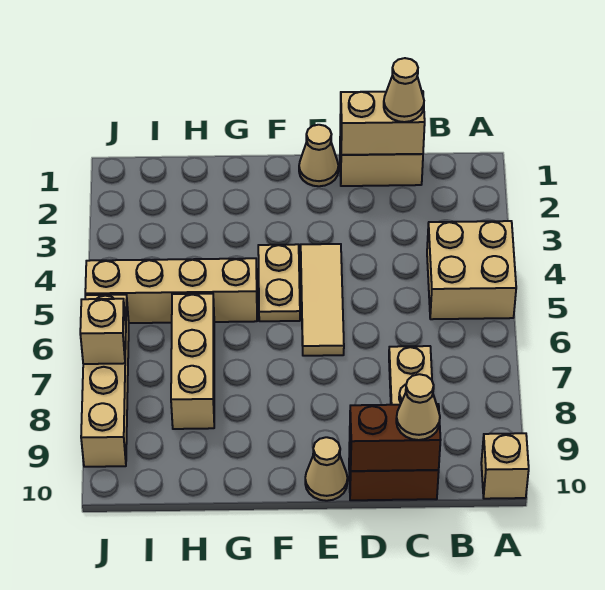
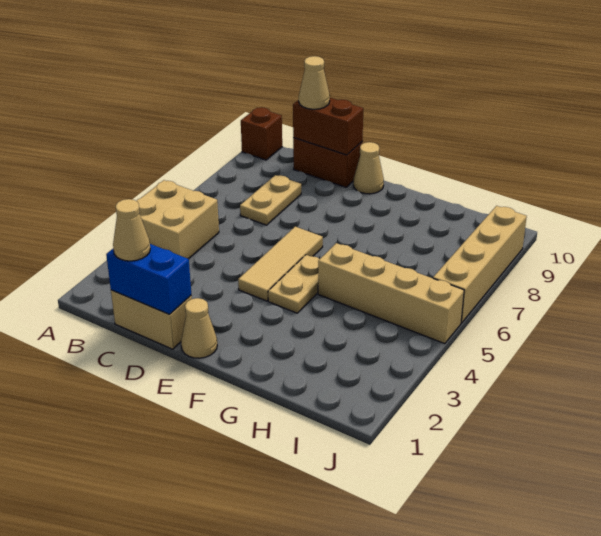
tan brick A10 level 1 -> brown brick A10 level 1
tan brick C1:D1 level 2 -> blue brick C1:D1 level 2
tan brick H6:H8 level 1 -> none
tan brick J7 level 2 -> none

